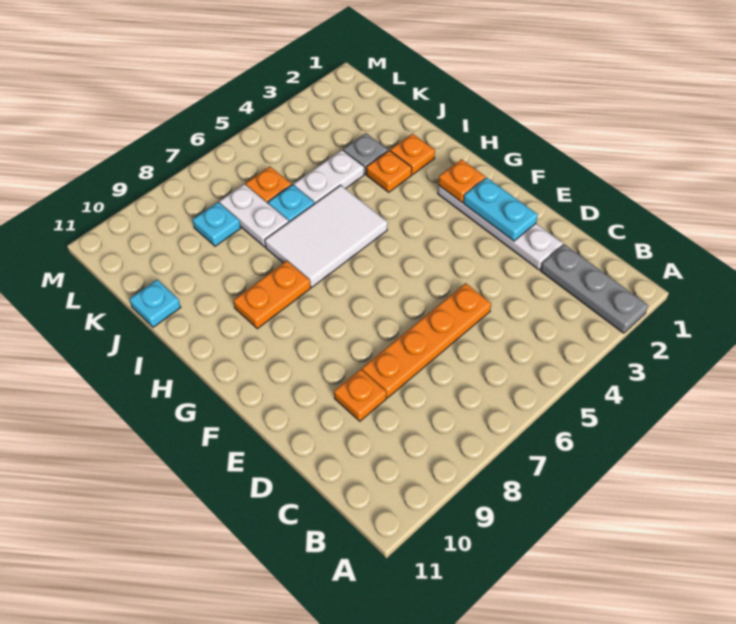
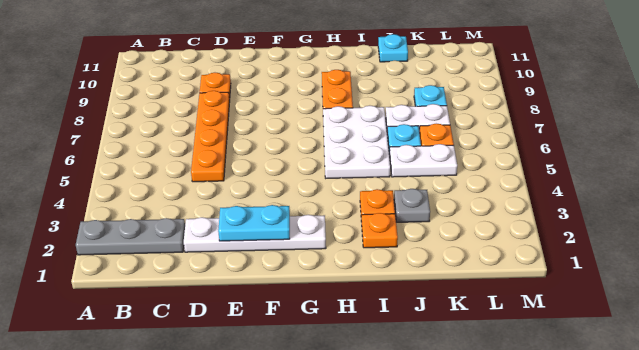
orange plate G2 level 2 -> none
white tile H5:I7 level 1 -> white plate H5:I7 level 1
white plate J4:J5 level 1 -> white plate J5:K5 level 1

